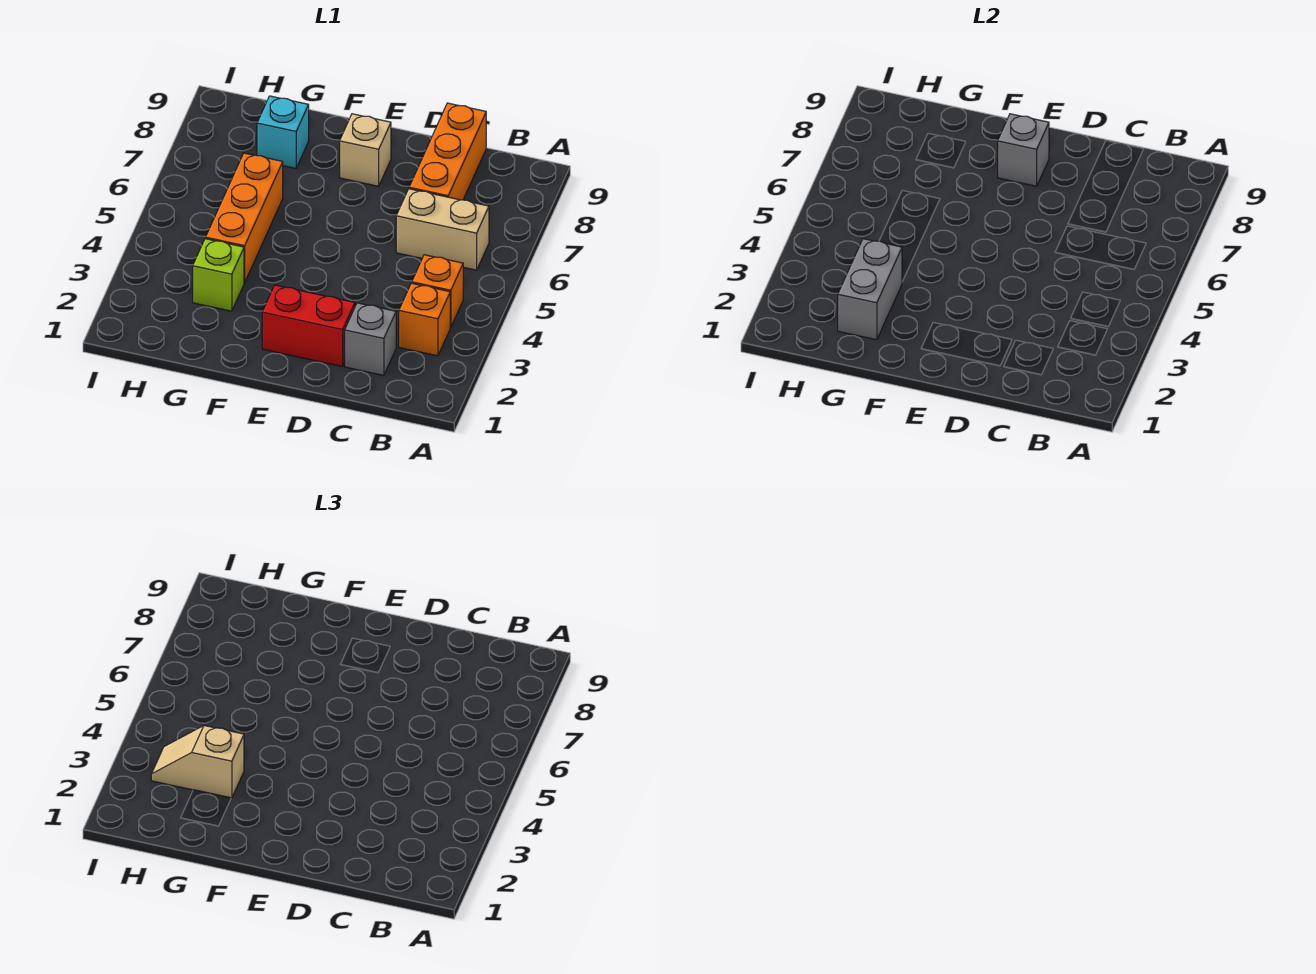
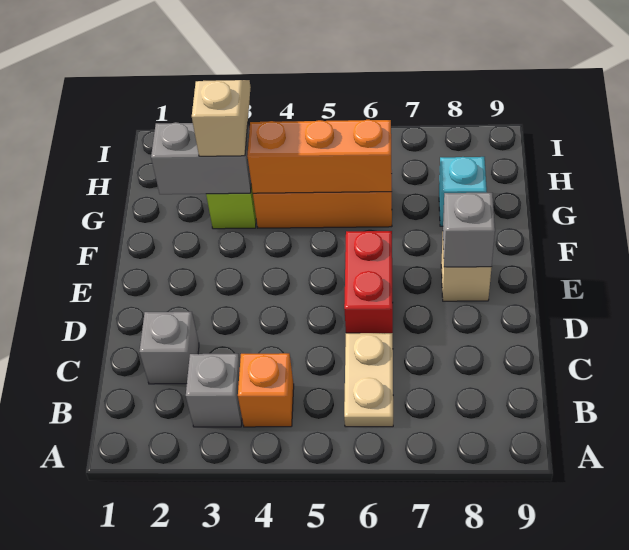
orange brick B3 level 1 -> grey brick B3 level 1
tan brick B6:C6 level 1 -> tan plate B6:C6 level 1
orange brick C7:C9 level 1 -> orange brick G4:G6 level 2
red brick D2:E2 level 1 -> red brick D6:E6 level 1

